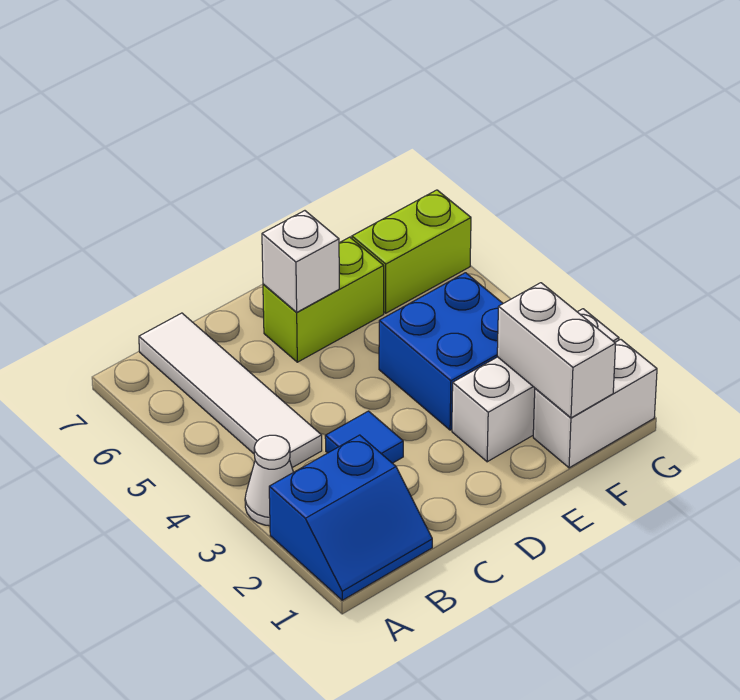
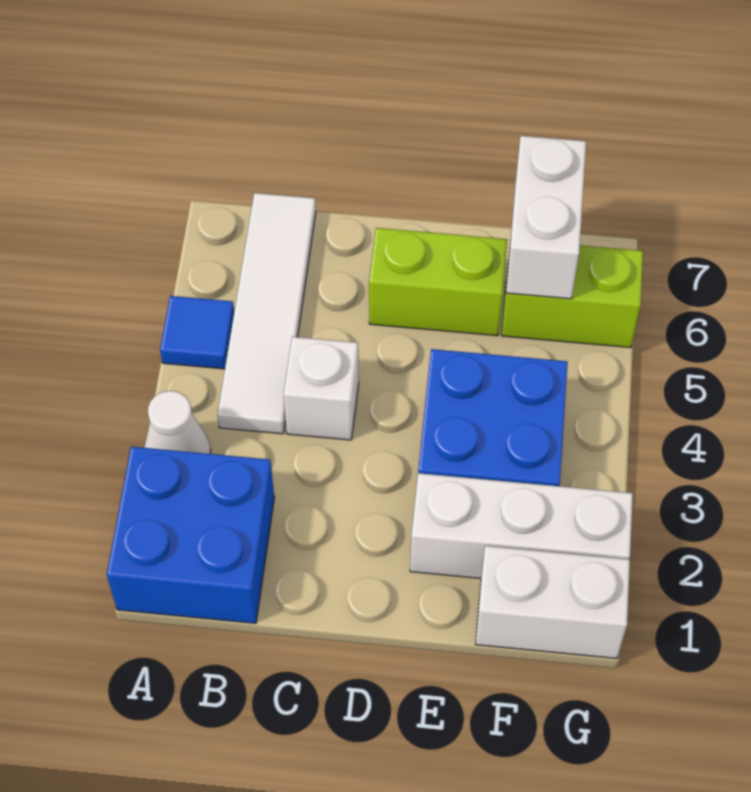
blue slope A1:B2 level 1 top 2 -> blue brick A1:B2 level 1
blue tile C3 level 1 -> blue tile A5 level 1
white brick D6 level 2 -> white brick C4 level 1
white brick F1:F2 level 2 -> white brick F6:F7 level 2

